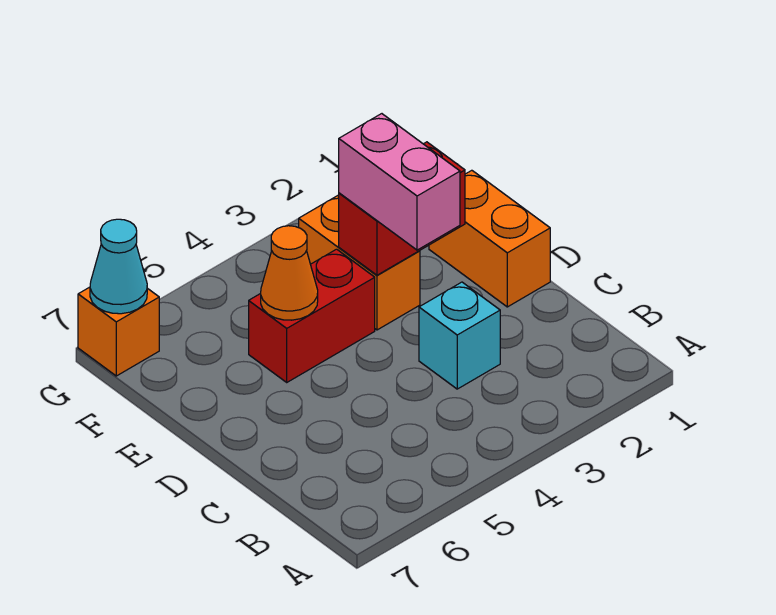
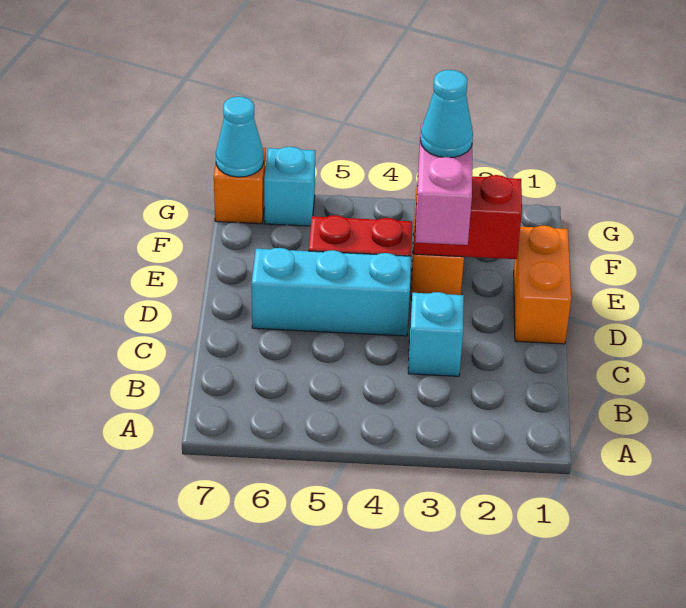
none -> cyan brick D4:D6 level 1
none -> cyan cone E3 level 4
orange cone E5 level 2 -> none
none -> cyan brick G6 level 1

